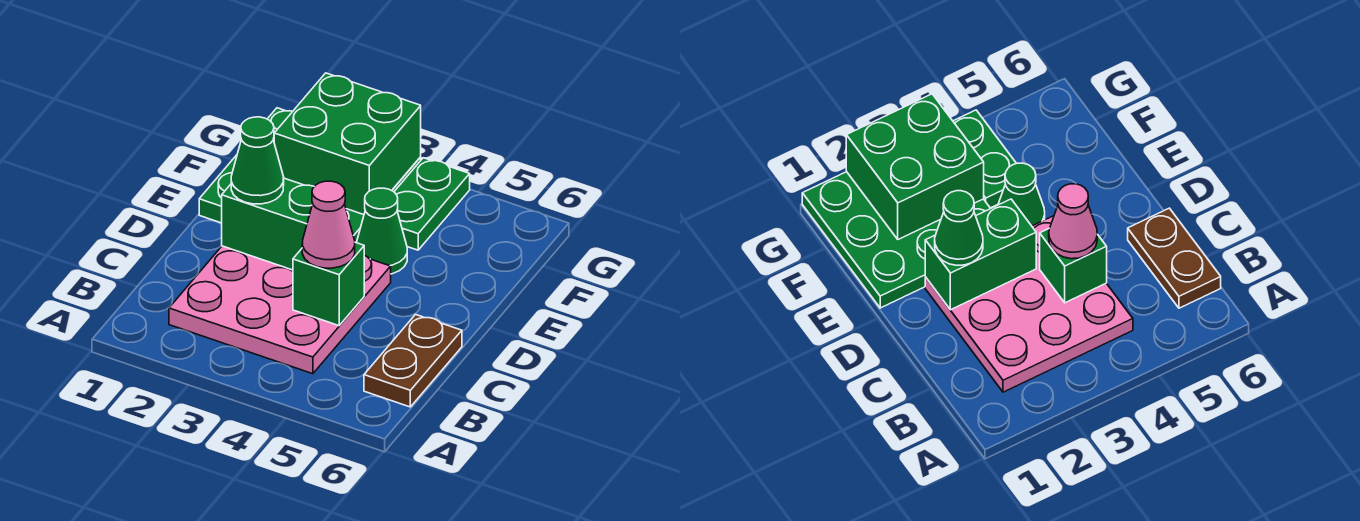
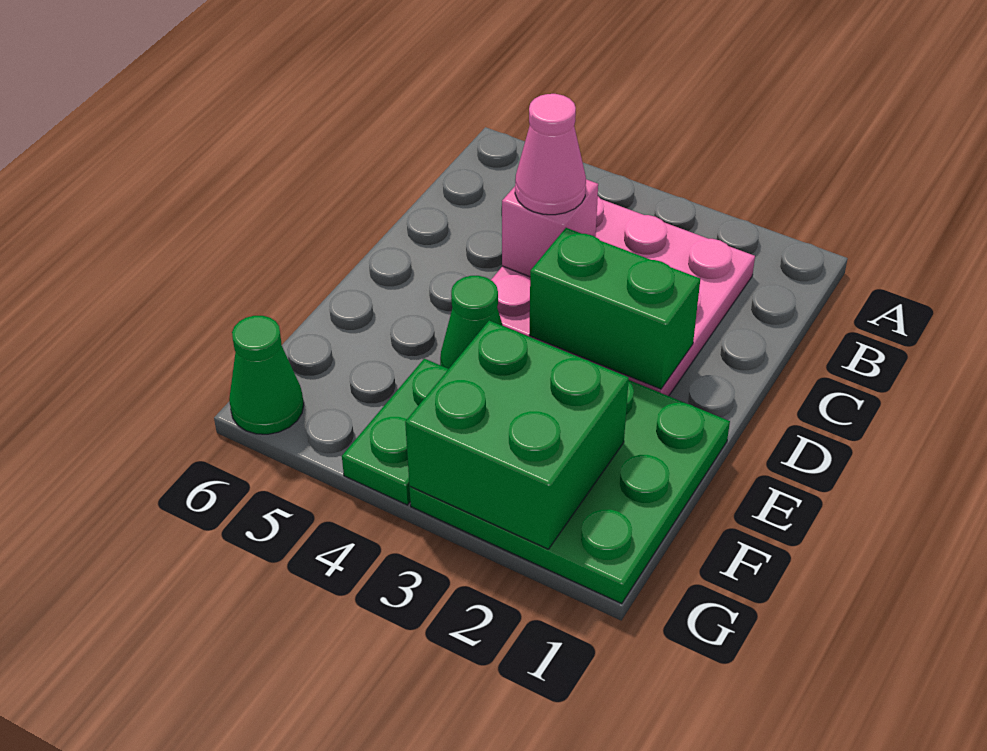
brown plate B6:C6 level 1 -> none
green brick C4 level 2 -> pink brick C4 level 2
green cone D2 level 3 -> green cone G6 level 1

